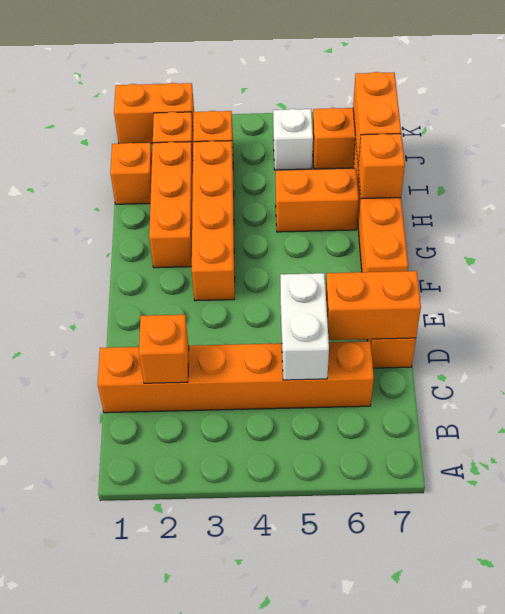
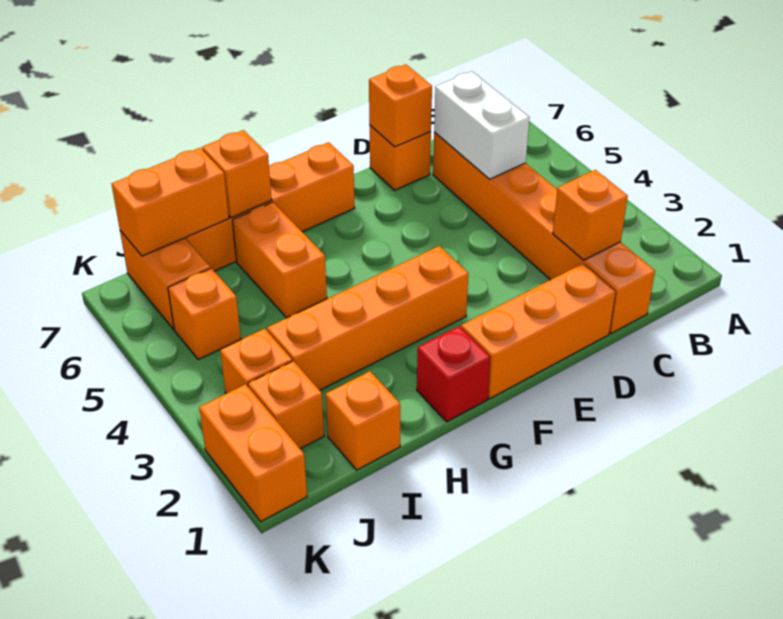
white brick C5:D5 level 2 -> white brick C5:C6 level 2
orange brick D6:D7 level 2 -> orange brick D7 level 2
none -> red brick G1 level 1
orange brick G2:I2 level 1 -> orange brick D1:F1 level 1
white brick J5 level 1 -> orange brick J5 level 1

